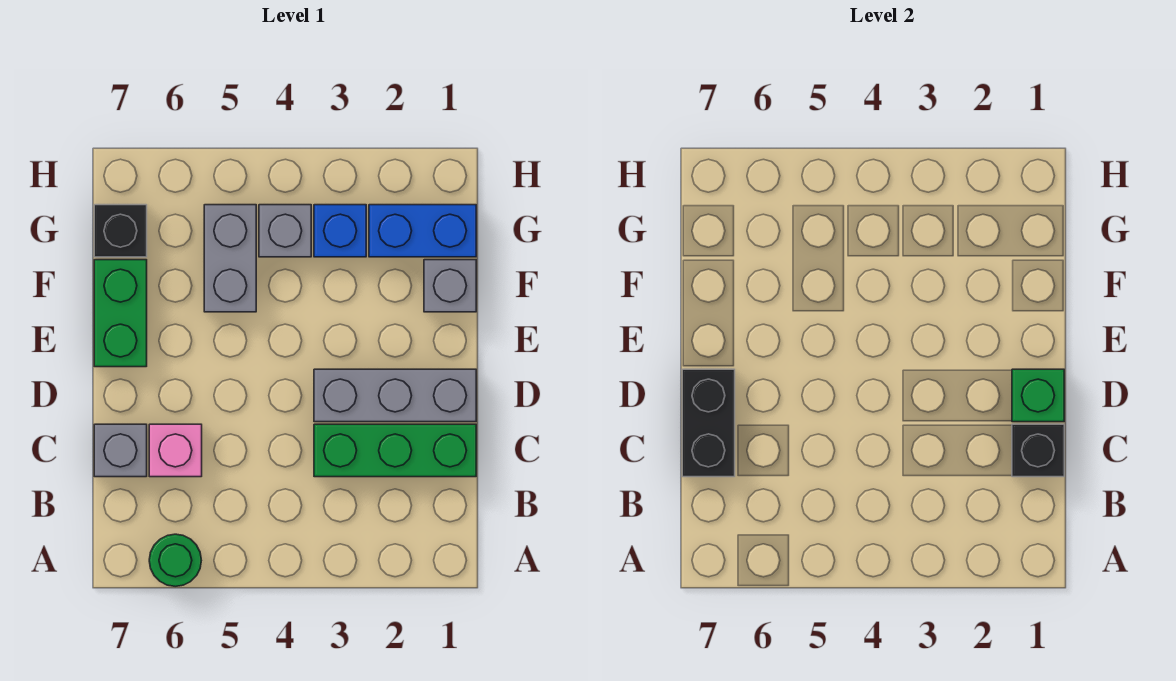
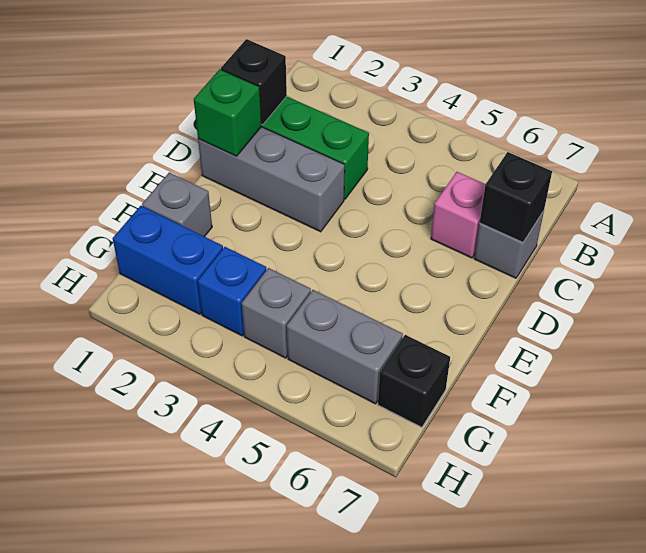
green round brick A6 level 1 -> none
black brick C7:D7 level 2 -> black brick C7 level 2
green brick E7:F7 level 1 -> none
grey brick F5:G5 level 1 -> grey brick G5:G6 level 1

